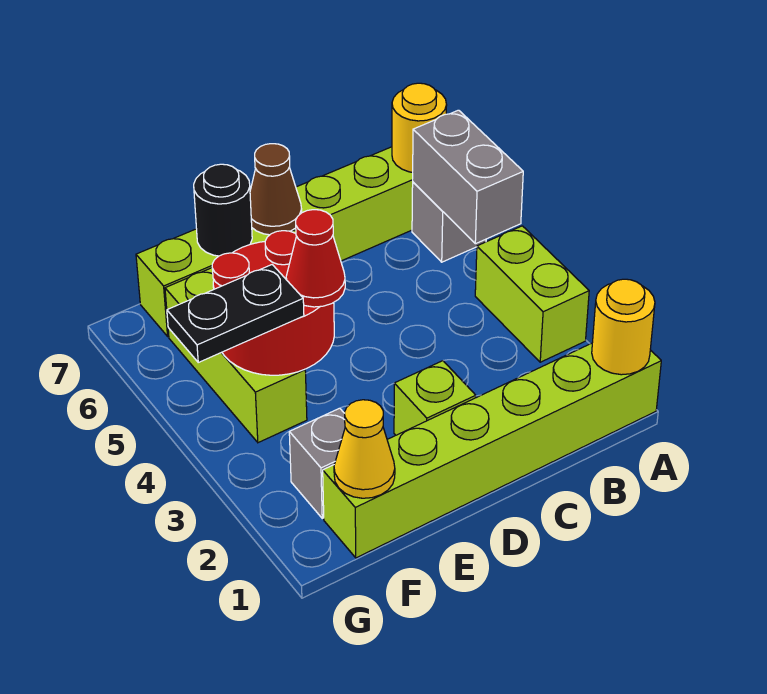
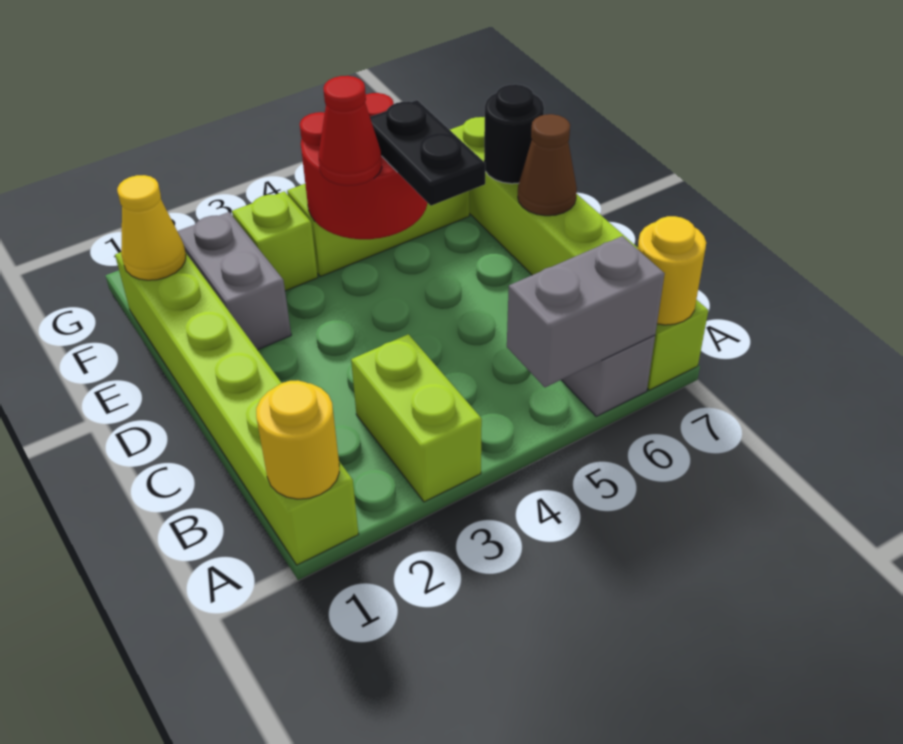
lime brick A3:A4 level 1 -> lime brick A3:B3 level 1
lime brick D2 level 1 -> lime brick F3 level 1
grey brick F2 level 1 -> grey brick E2:F2 level 1
black plate F4:G4 level 3 -> black plate D5:E5 level 3

